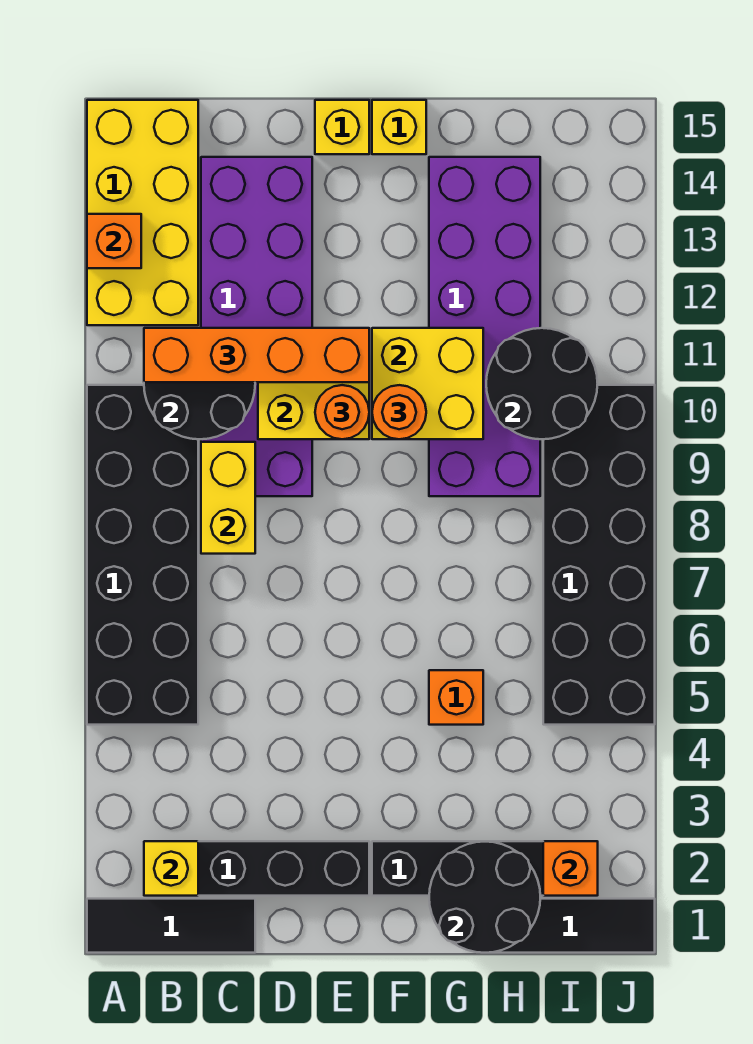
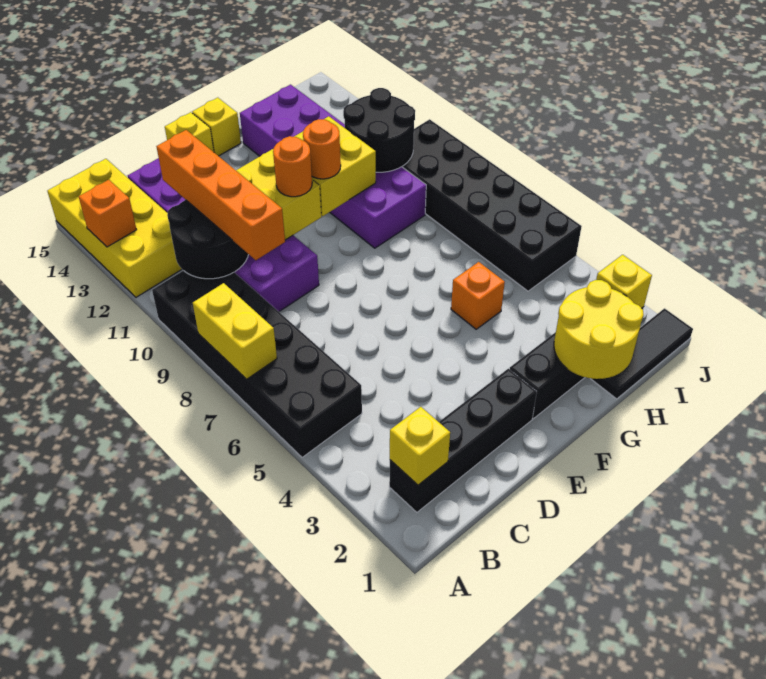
black tile A1:C1 level 1 -> none
orange brick B11:E11 level 3 -> orange brick C9:C12 level 3
yellow brick C8:C9 level 2 -> yellow brick A7:A8 level 2
black round brick G1:H2 level 2 -> yellow round brick G1:H2 level 2
orange brick I2 level 2 -> yellow brick I2 level 2

